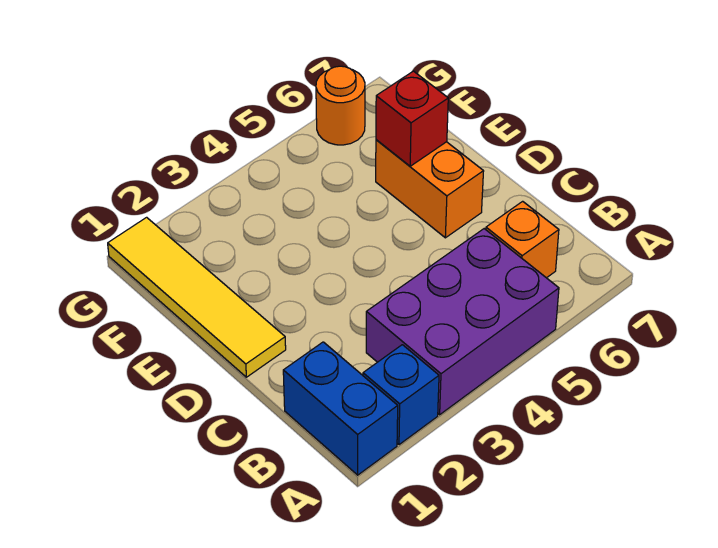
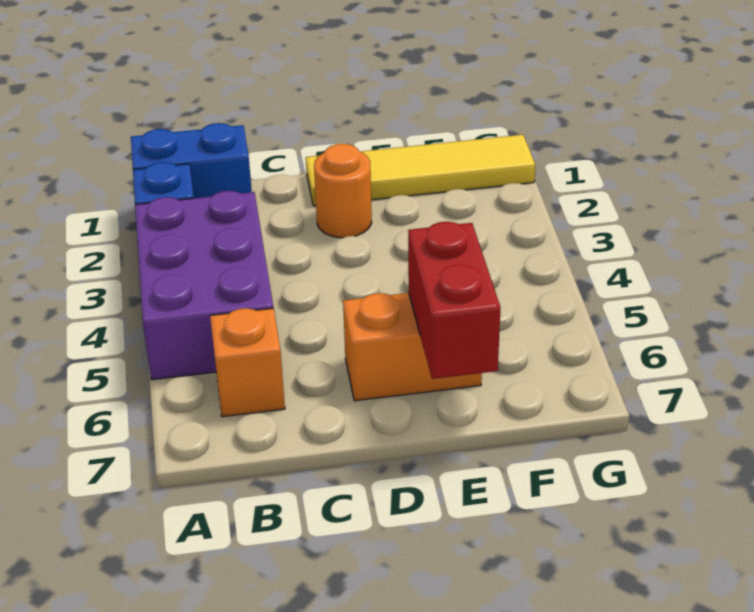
red brick E6 level 2 -> red brick E6:E7 level 2
orange round brick G6 level 1 -> orange round brick D2 level 1

